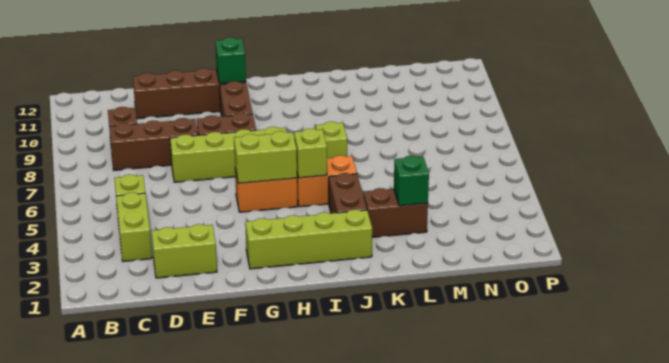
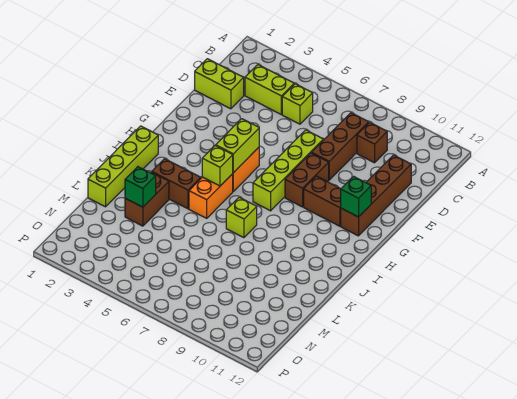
lime brick D2:E2 level 1 -> lime brick D1:D2 level 1
lime brick G2:J2 level 1 -> lime brick I1:L1 level 1

